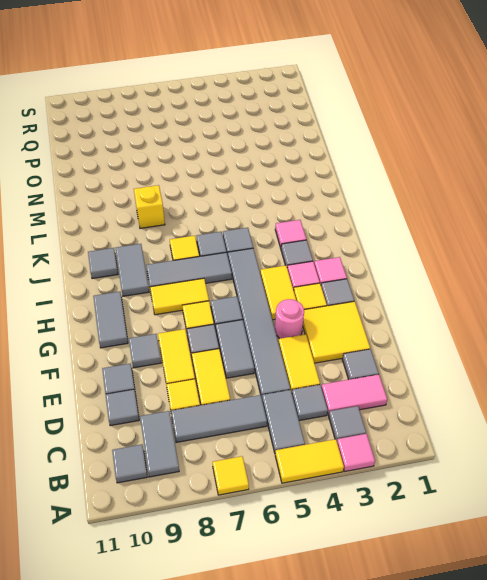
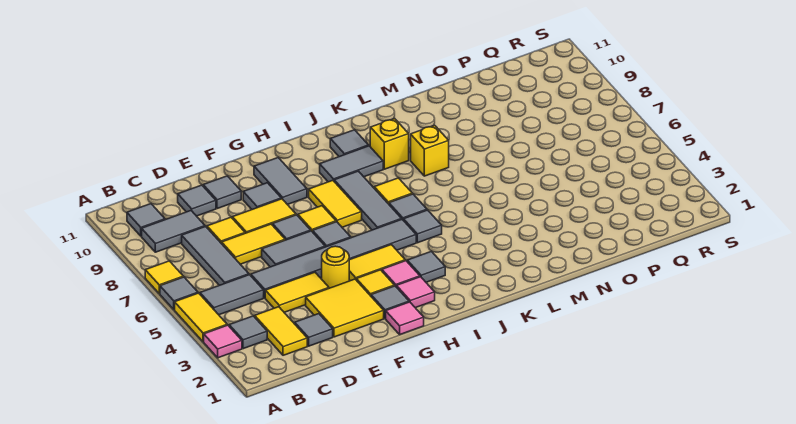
pink tile C2:C3 level 1 -> yellow tile C2:C3 level 1
grey tile C4 level 1 -> grey tile A6 level 1
pink round brick F4 level 1 -> yellow round brick F4 level 1
grey tile G10:H10 level 1 -> grey tile G9:G10 level 1
pink tile J3 level 1 -> pink tile G1 level 1
none -> yellow brick K9 level 1

